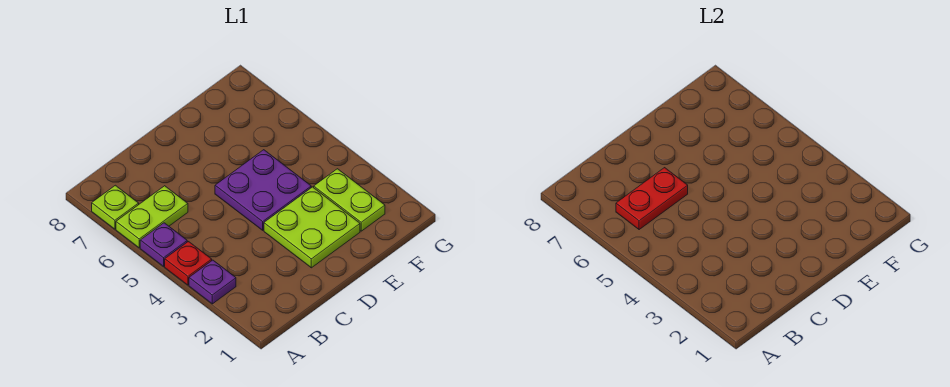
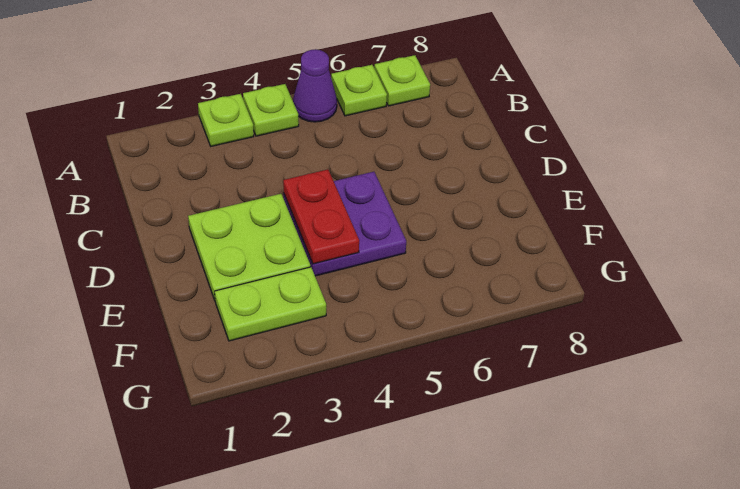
purple plate A3 level 1 -> lime plate A3 level 1
red plate A4 level 1 -> lime plate A4 level 1
purple plate A5 level 1 -> purple cone A5 level 1
lime plate A6:B6 level 1 -> lime plate A6 level 1
red plate B6:C6 level 2 -> red plate D4:E4 level 2

